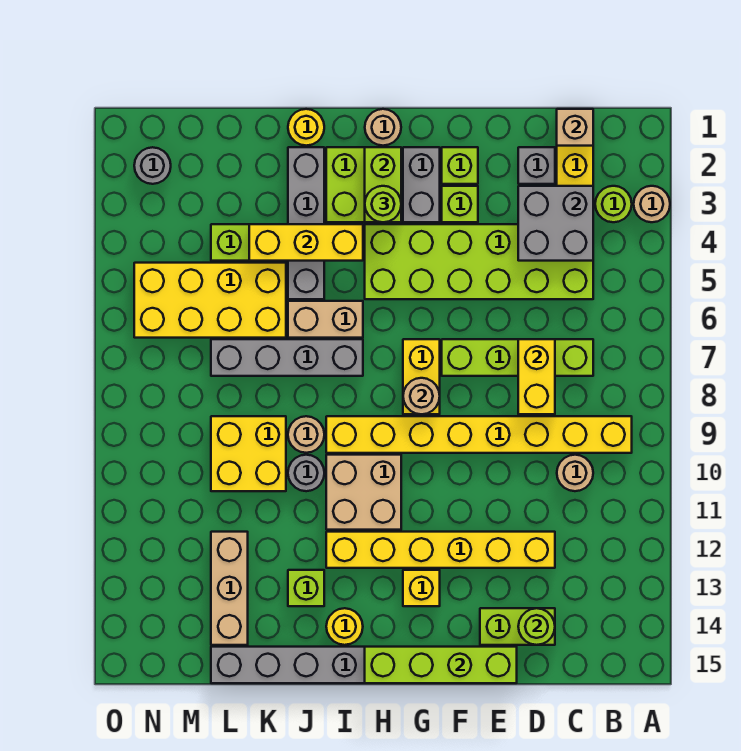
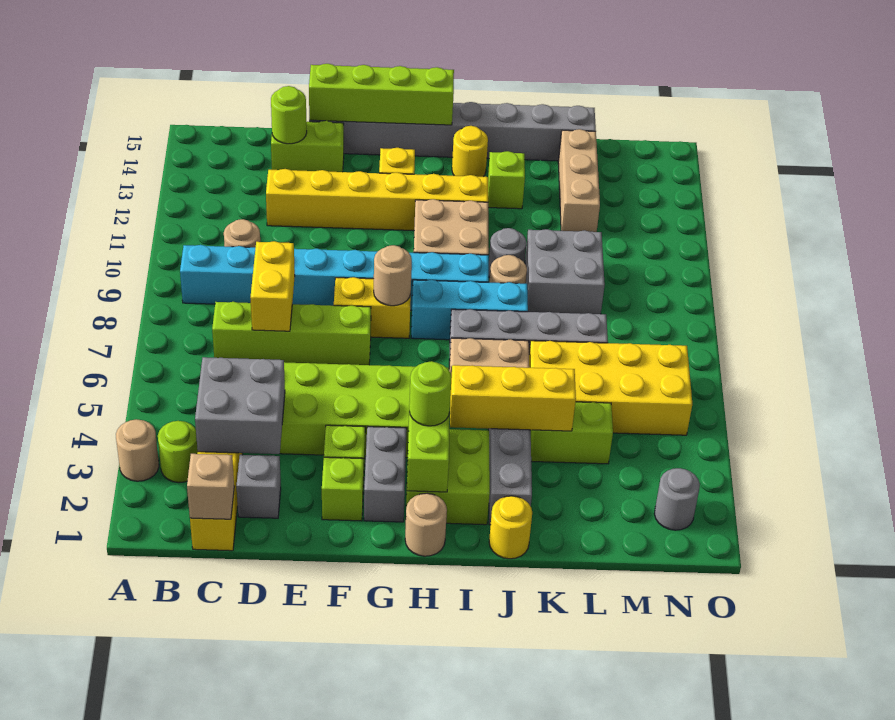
yellow brick B9:I9 level 1 -> cyan brick B9:I9 level 1
yellow brick G7:G8 level 1 -> yellow brick F8:G8 level 1
none -> cyan brick H8:J8 level 1
yellow brick K9:L10 level 1 -> grey brick K9:L10 level 1

